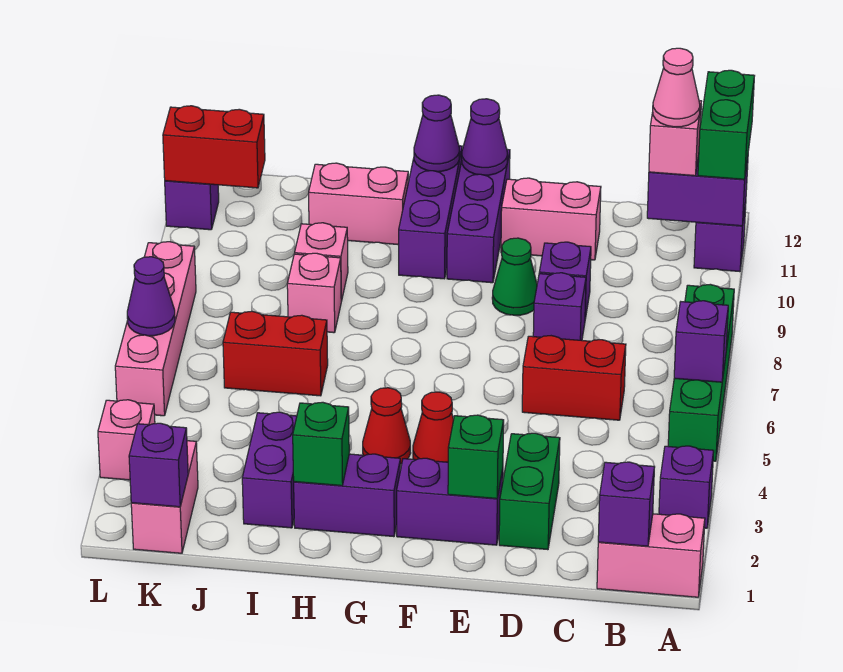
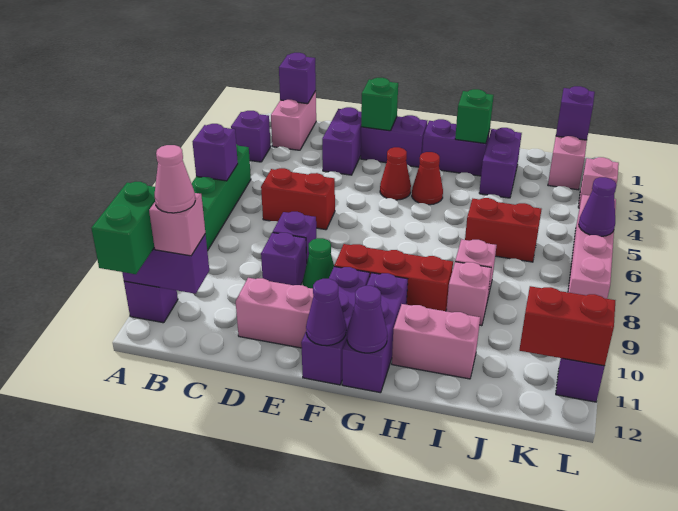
pink brick A1:B1 level 1 -> pink brick B1:B2 level 1
green brick D2:D3 level 1 -> purple brick D2:D3 level 1
none -> red brick F9:H9 level 1

